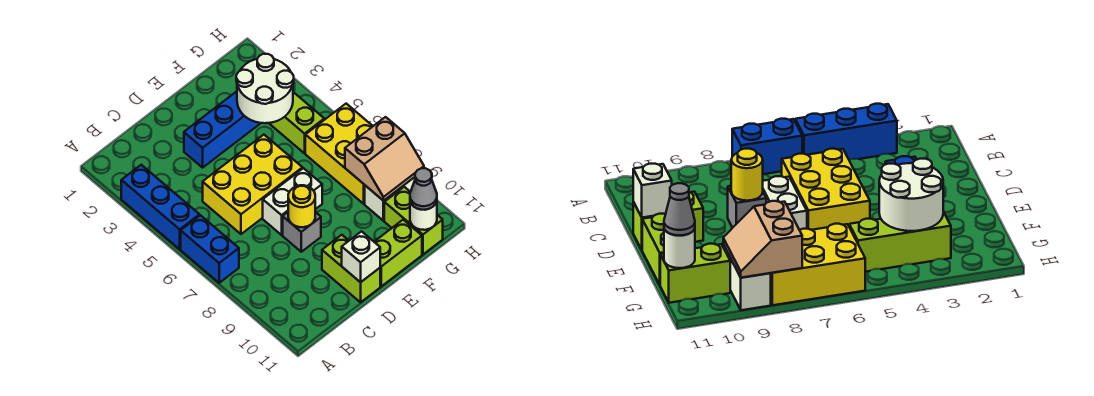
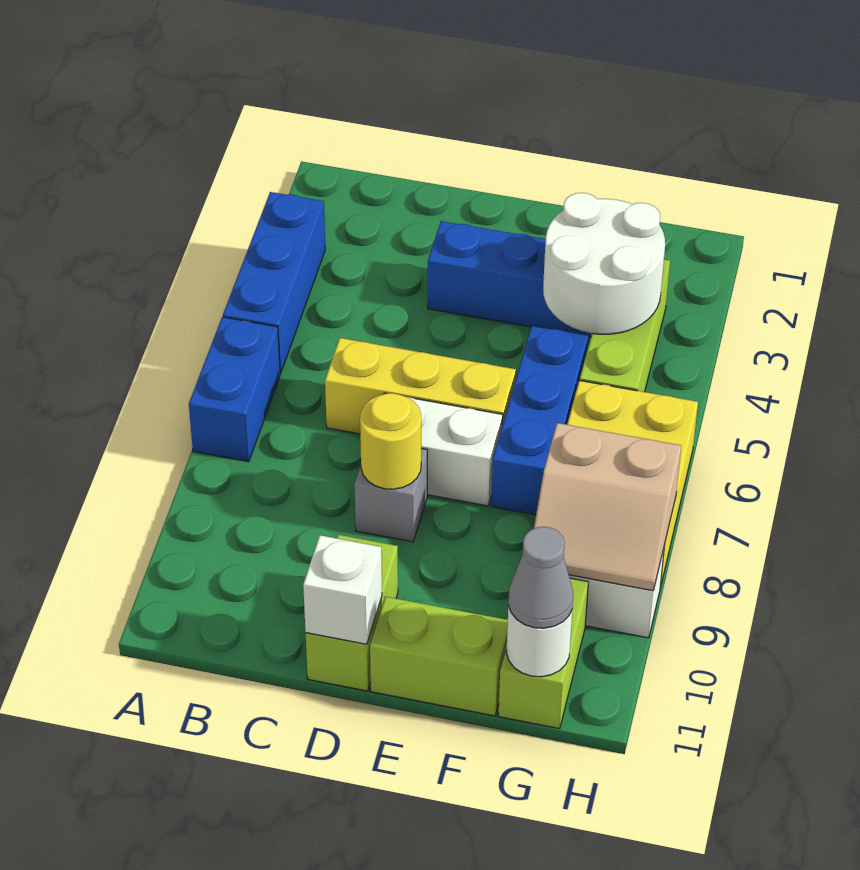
yellow brick C5:E6 level 1 -> yellow brick C6:E6 level 1
none -> blue brick F5:F7 level 1

